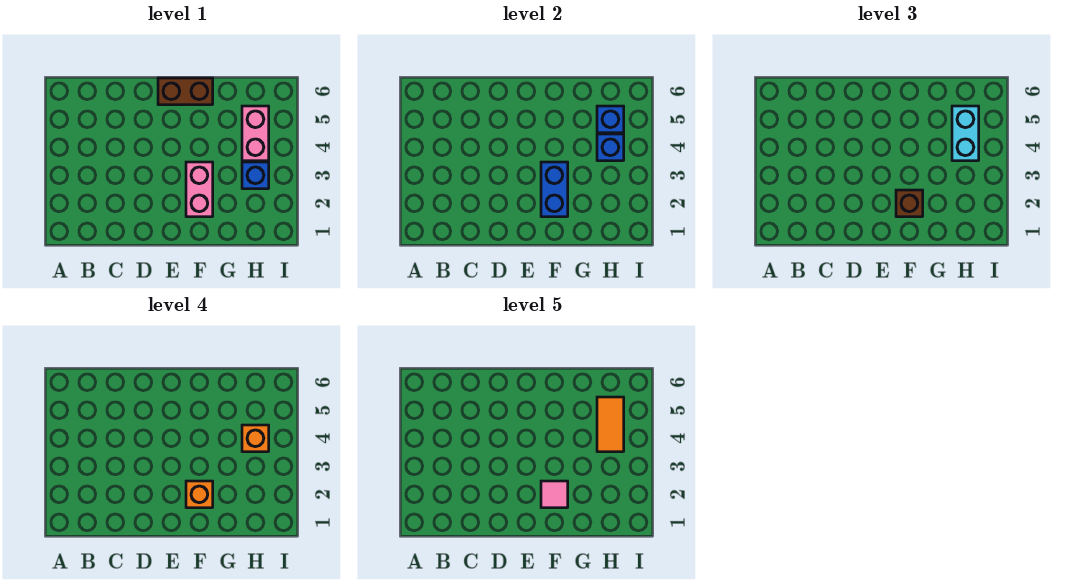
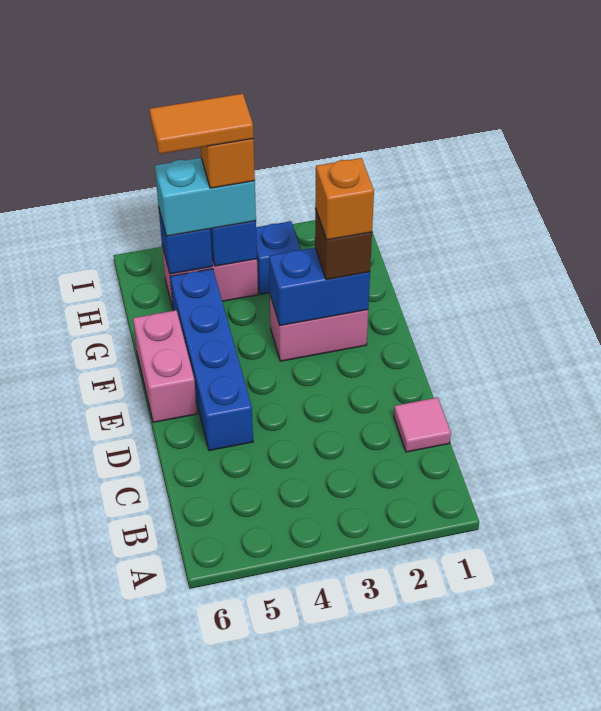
none -> blue brick D5:G5 level 1
brown brick E6:F6 level 1 -> pink brick E6:F6 level 1
pink tile F2 level 5 -> pink tile C1 level 1

